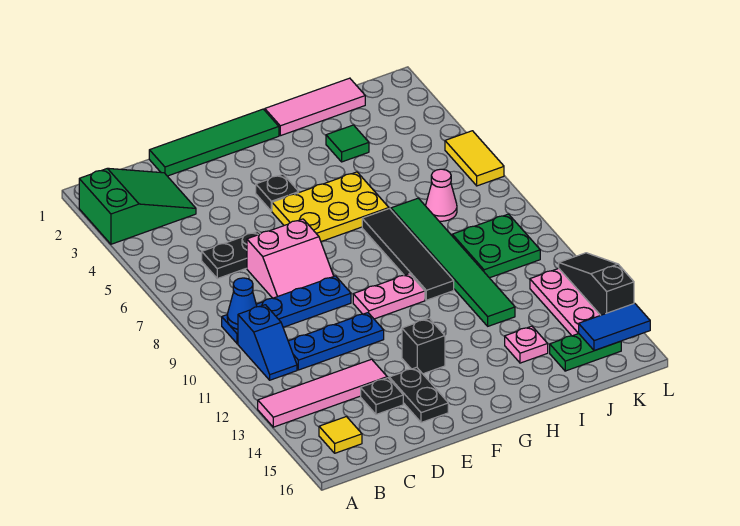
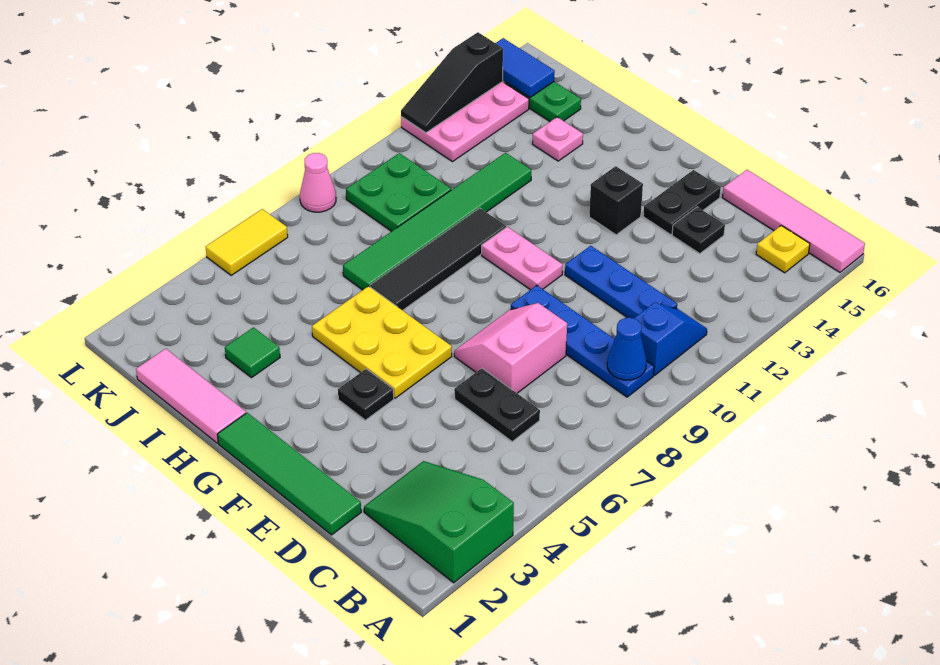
pink tile A13:D13 level 1 -> pink tile A16:D16 level 1
yellow tile B15 level 1 -> yellow plate B15 level 1
pink slope D7:E8 level 1 top 7 -> pink slope D7:E8 level 1 top D
pink cone J7 level 1 -> pink cone L8 level 1

